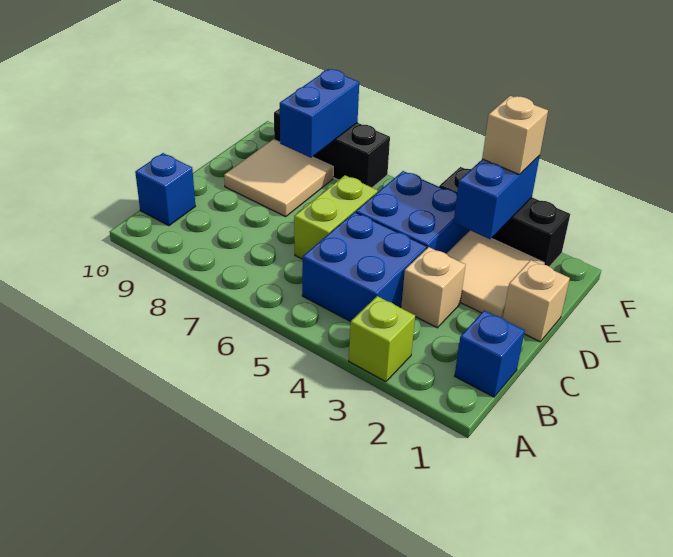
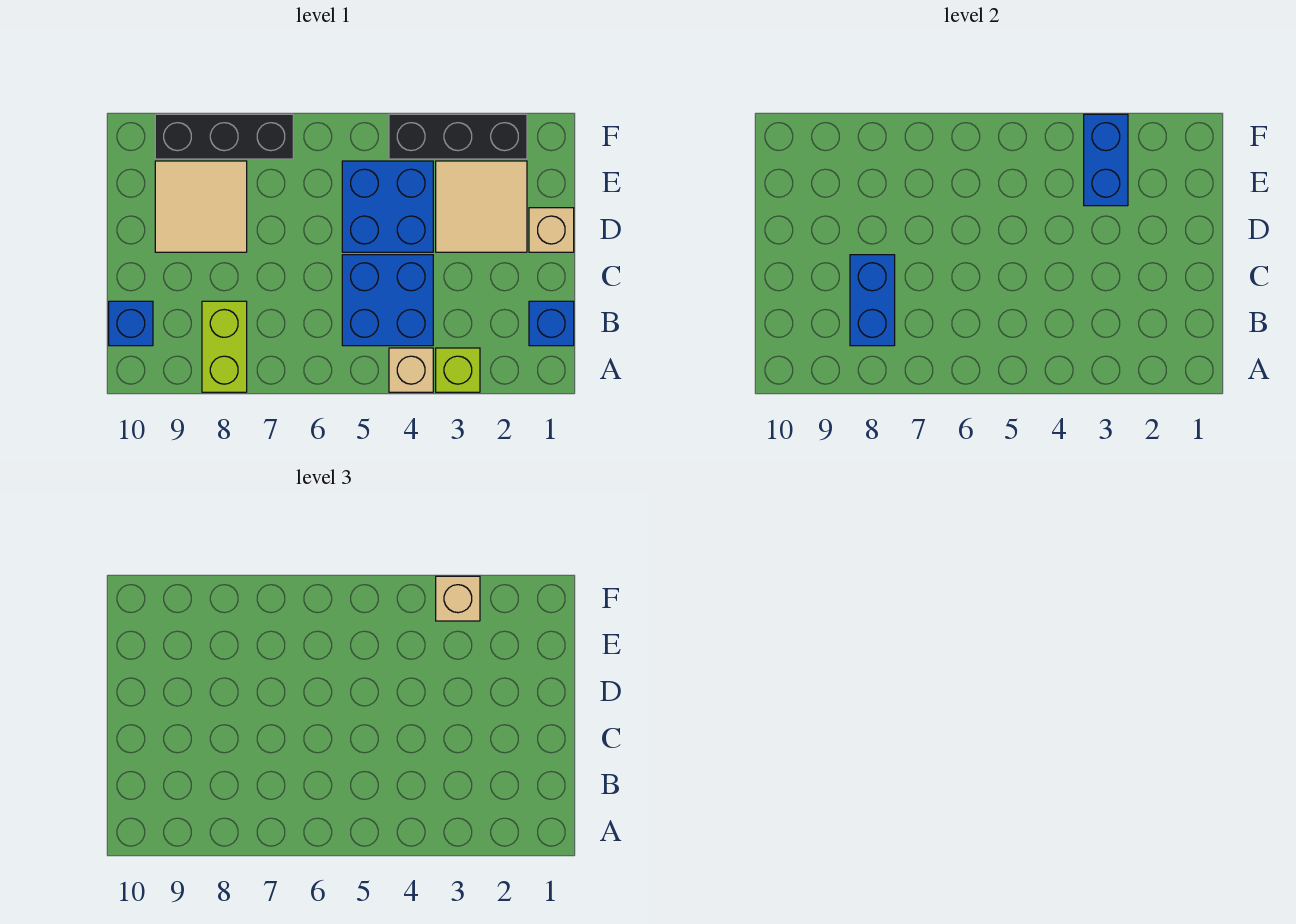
tan brick C3 level 1 -> tan brick A4 level 1
lime brick C6:D6 level 1 -> lime brick A8:B8 level 1
blue brick E8:F8 level 2 -> blue brick B8:C8 level 2

